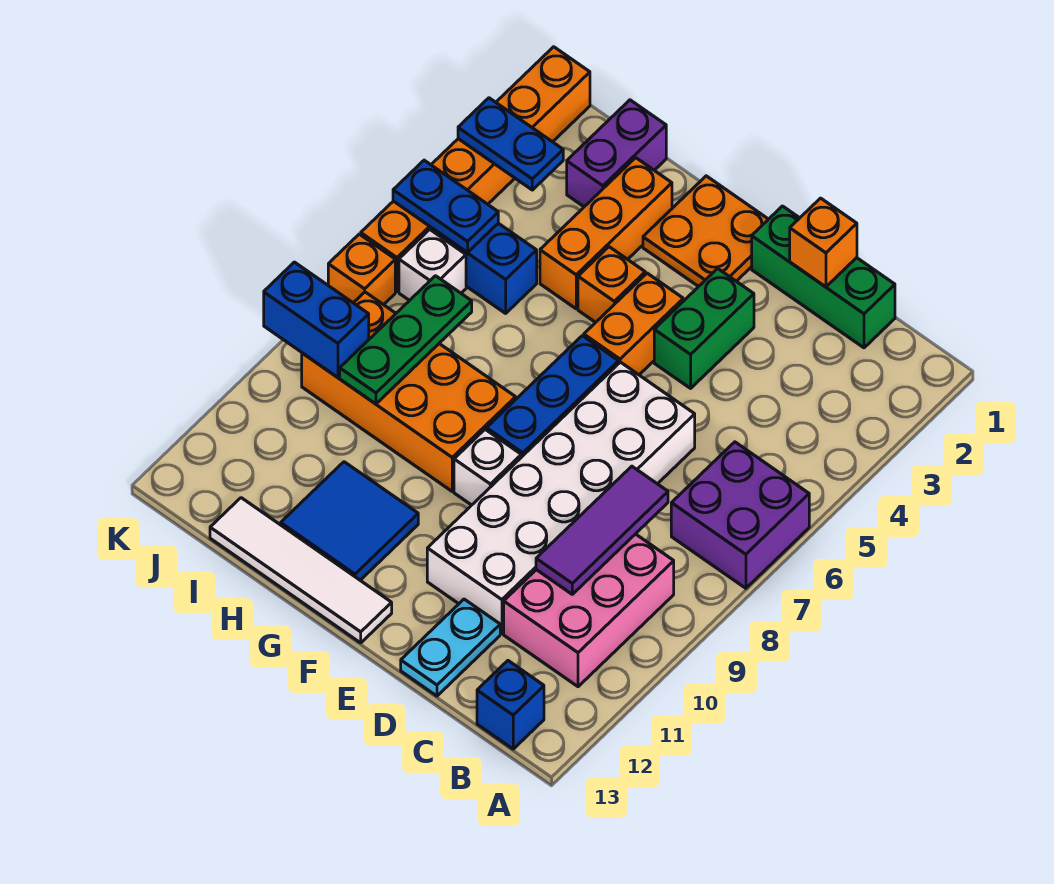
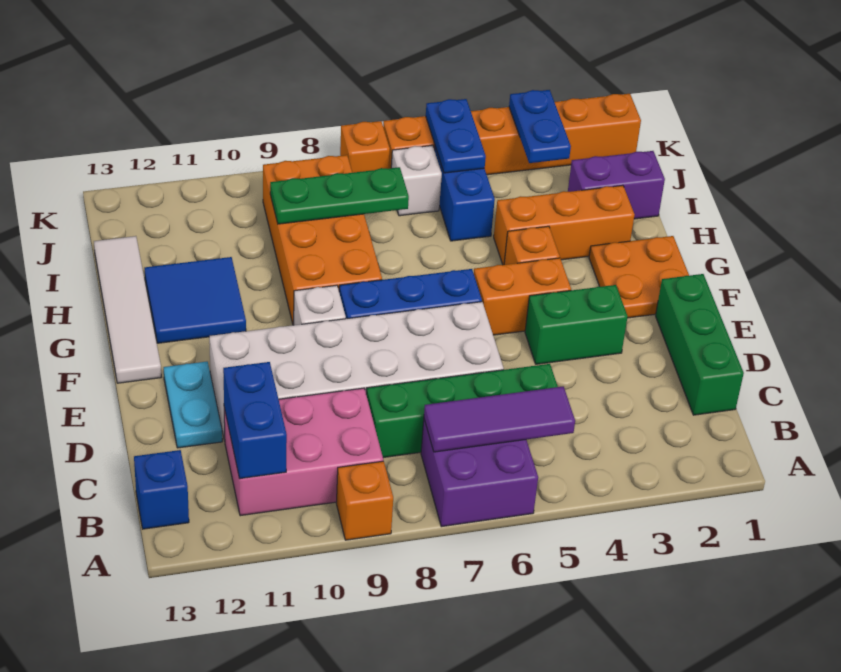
none -> green brick C5:C8 level 1
purple tile C8:C10 level 2 -> purple tile B5:B7 level 2
orange brick D1 level 2 -> orange brick A9 level 1
cyan plate D12:D13 level 1 -> cyan plate D12:E12 level 1
blue brick J9:K9 level 2 -> blue brick B11:C11 level 2

